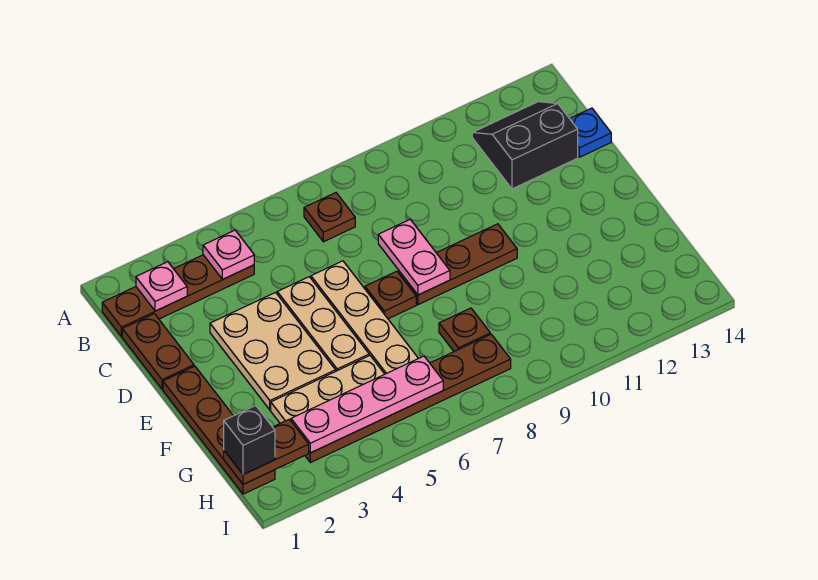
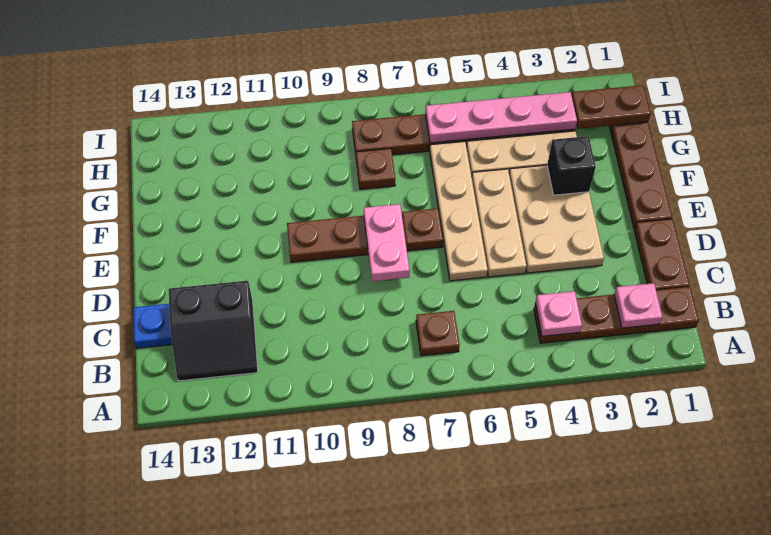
black brick H1 level 3 -> black brick F3 level 2

